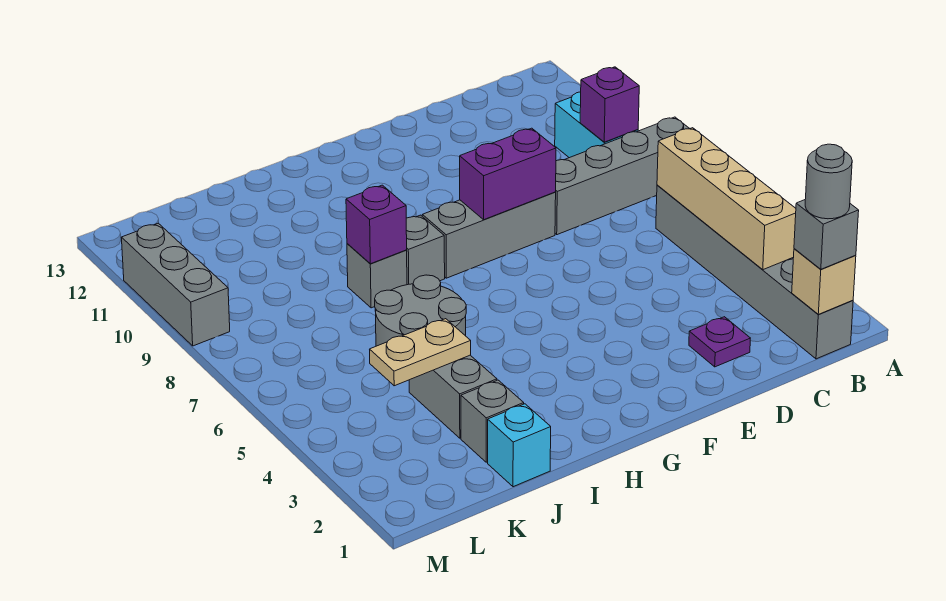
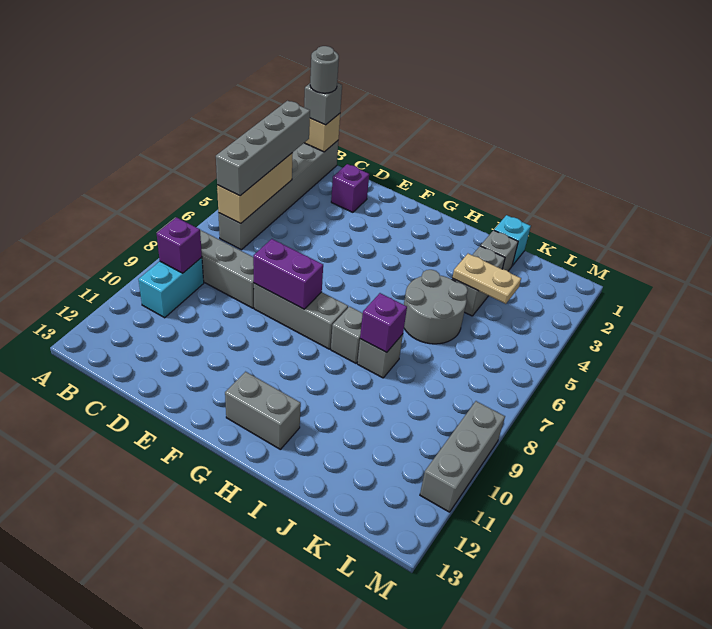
tan brick B3:B6 level 2 -> tan brick B4:B6 level 2
none -> grey brick B3:B6 level 3
purple plate D2 level 1 -> purple brick D2 level 1
none -> grey brick G12:H12 level 1

